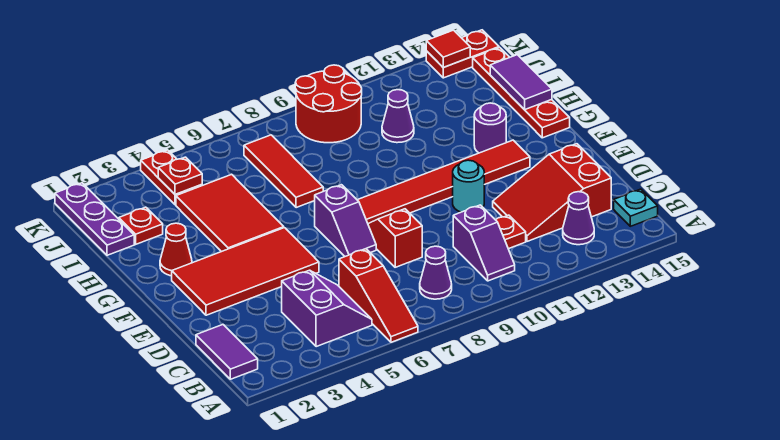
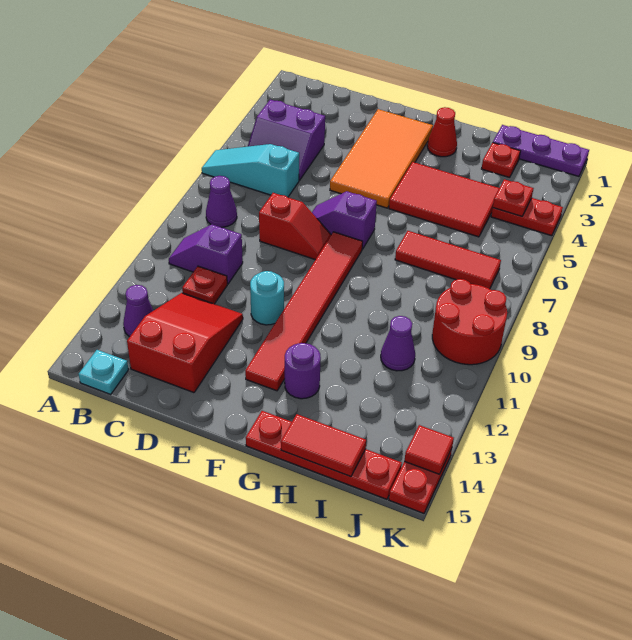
red slope A6:C6 level 1 top C -> cyan slope A6:C6 level 1 top C
purple tile B1:C1 level 1 -> none
red tile E2:F5 level 1 -> orange tile E2:F5 level 1
purple tile H15:I15 level 2 -> red tile H15:I15 level 2

